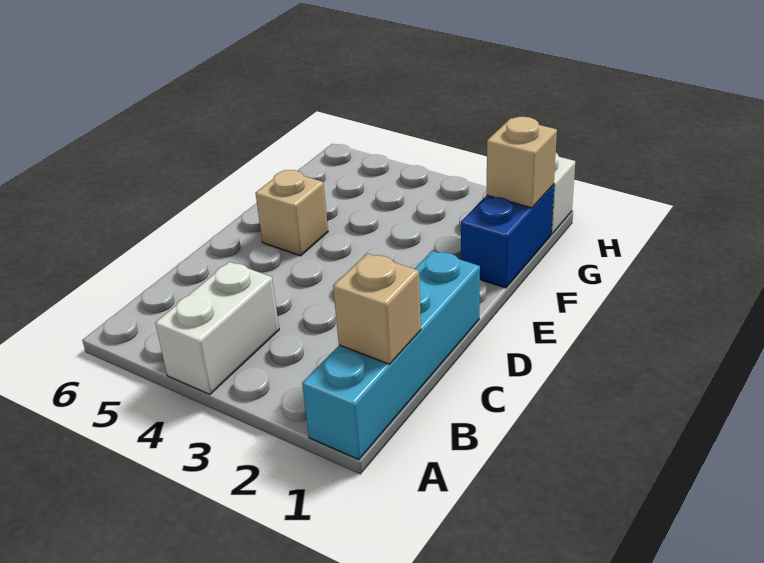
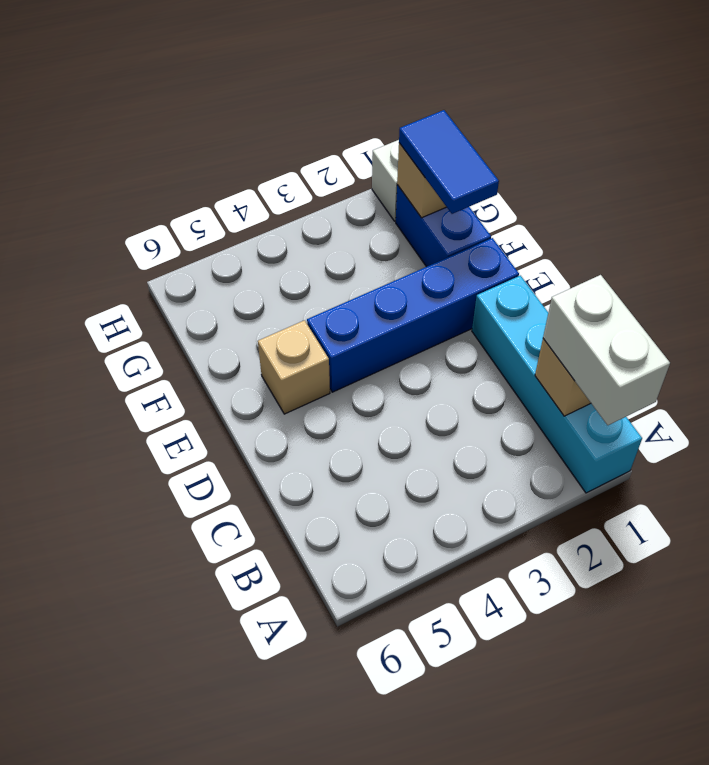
white brick A4:B4 level 1 -> white brick A1:B1 level 3
none -> blue brick E1:E4 level 1
none -> blue tile F1:G1 level 3

